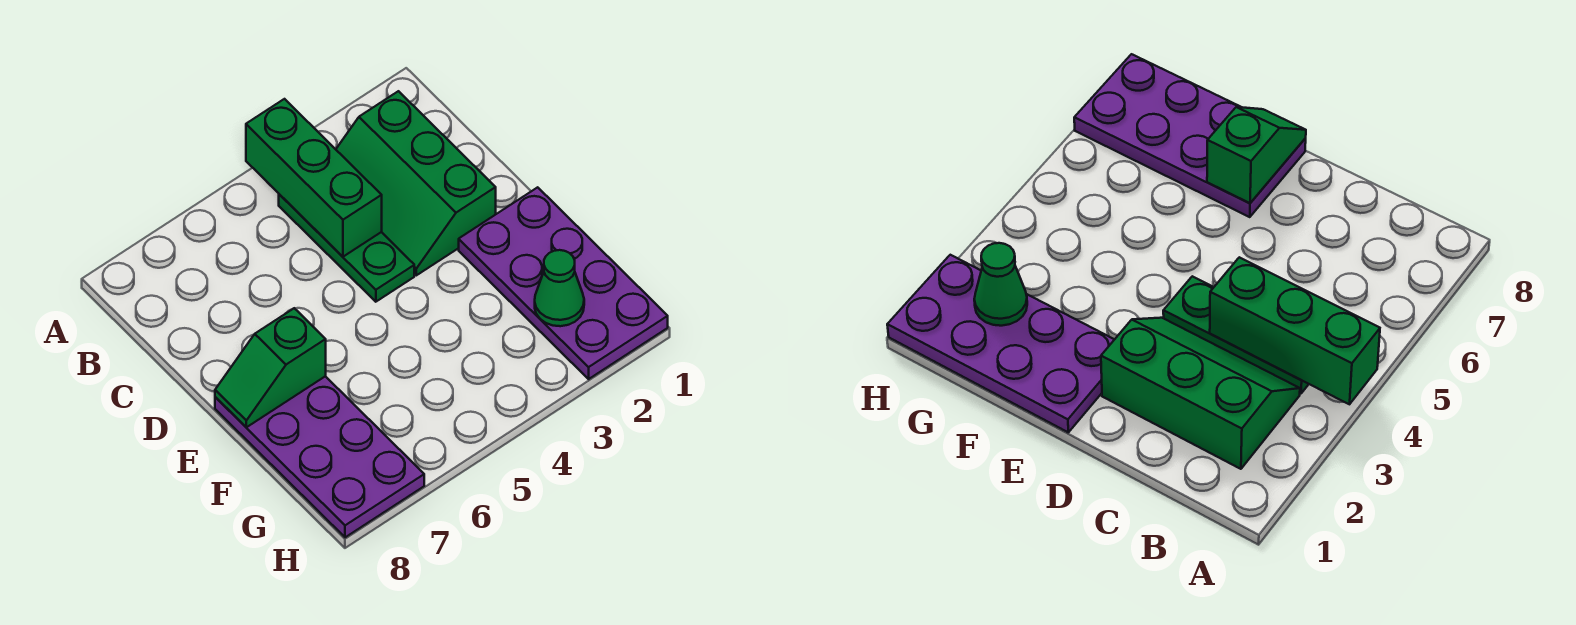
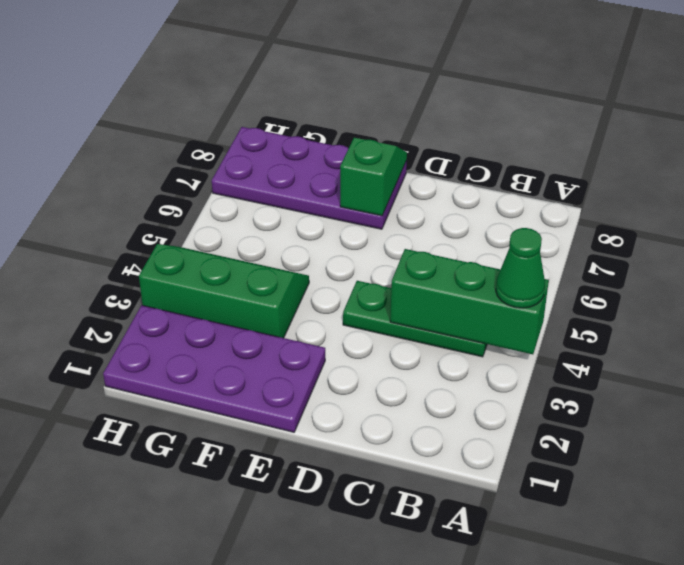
green slope B2:D3 level 1 top 2 -> green slope F3:H4 level 1 top 3
green cone G2 level 2 -> green cone A4 level 3

